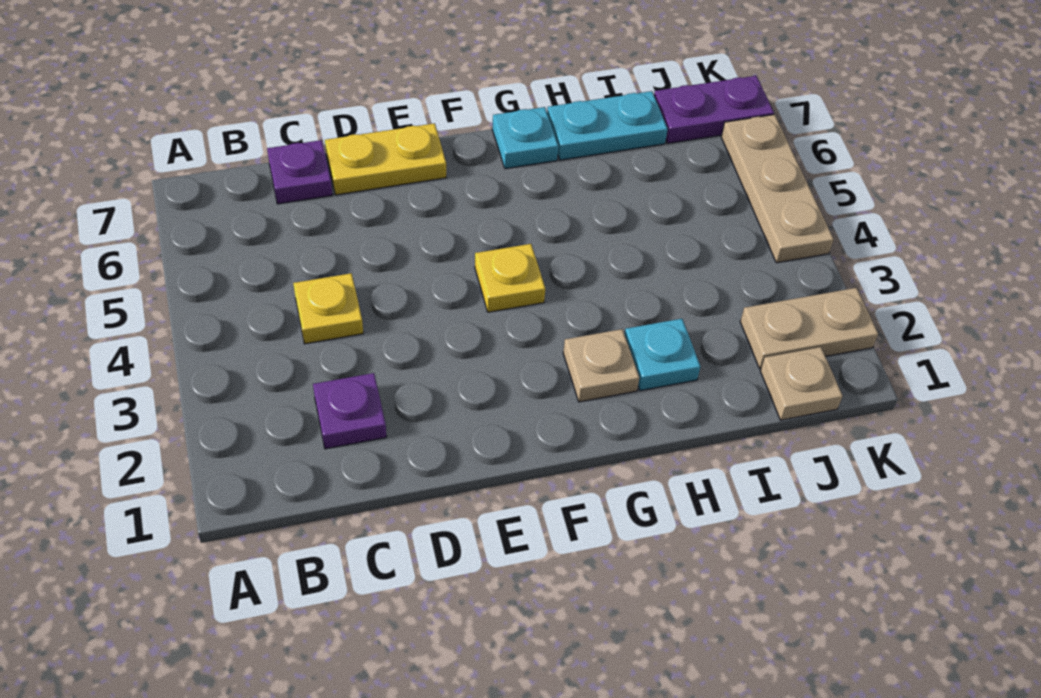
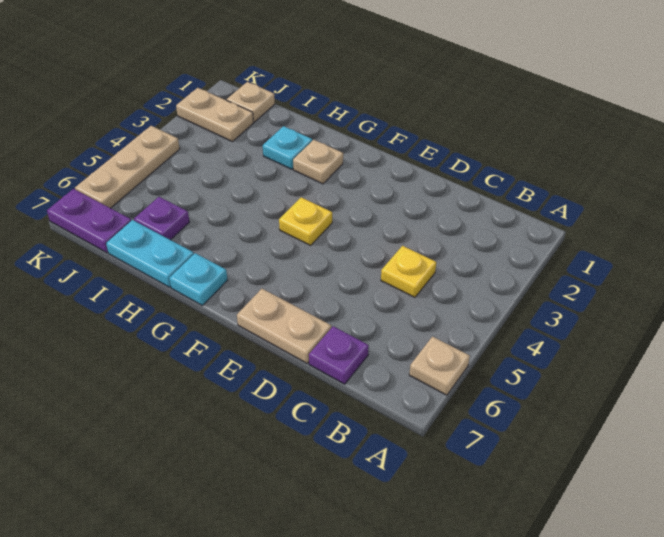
none -> tan plate A6 level 1
purple plate C2 level 1 -> purple plate I6 level 1
yellow plate D7:E7 level 1 -> tan plate D7:E7 level 1

